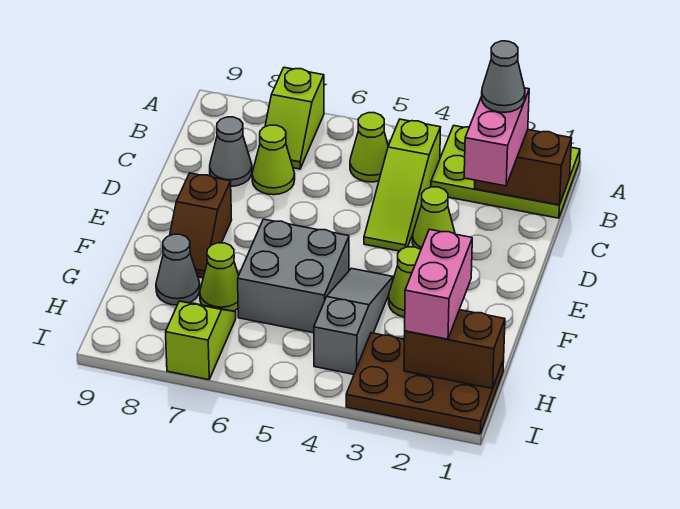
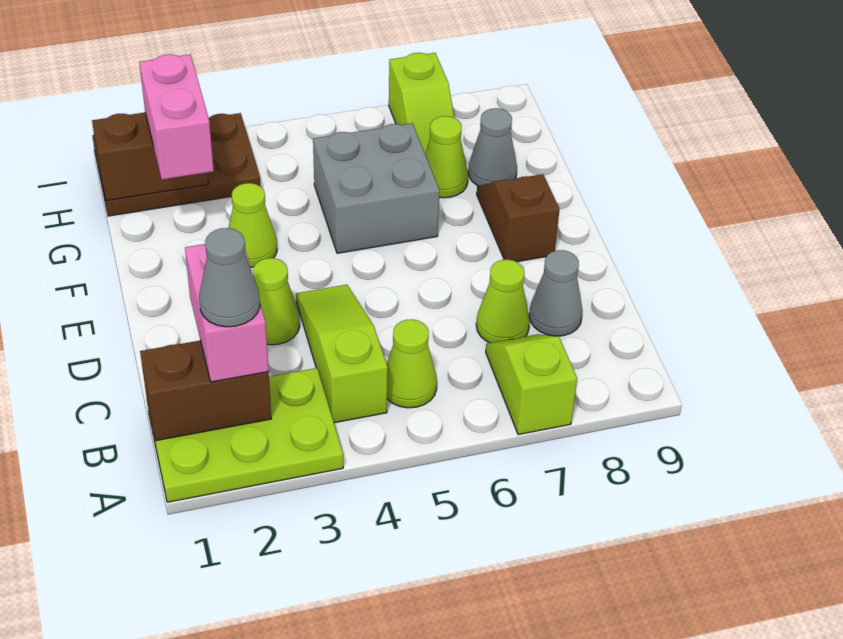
grey slope F4:H4 level 1 top H -> none

